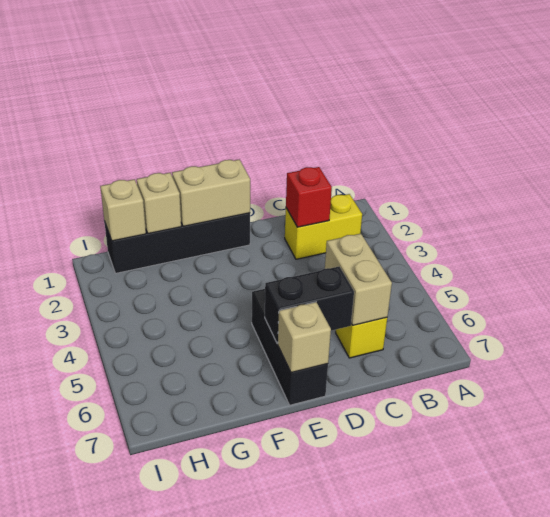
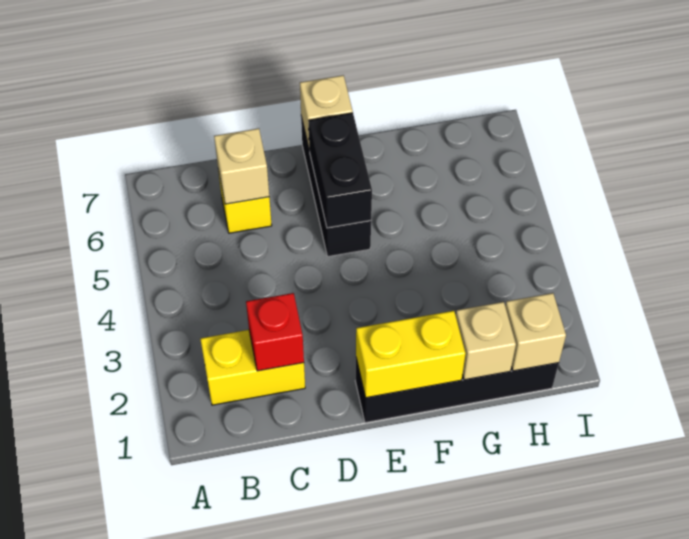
tan brick C5:C6 level 2 -> tan brick C6 level 2
black brick D6:E6 level 2 -> black brick E5:E6 level 2
tan brick E1:F1 level 2 -> yellow brick E1:F1 level 2

